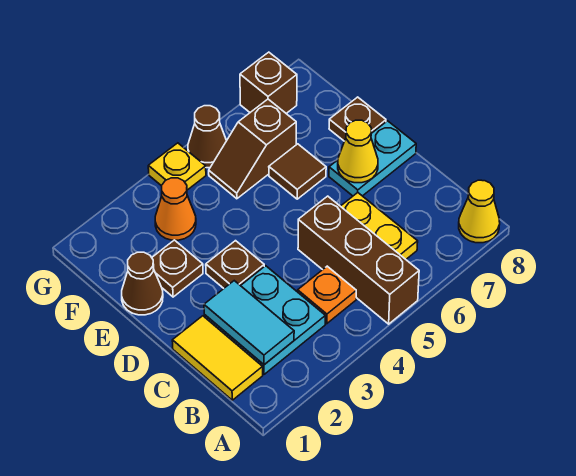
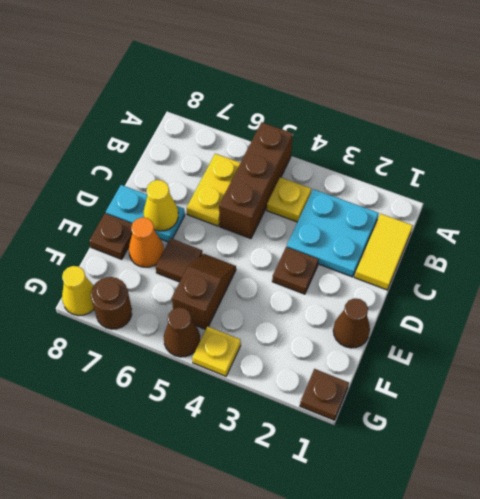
yellow cone A8 level 1 -> yellow cone G8 level 1
cyan tile B2:C2 level 2 -> none
orange plate B4 level 1 -> yellow plate B4 level 1
brown plate E2 level 1 -> brown plate G1 level 1
orange cone F3 level 1 -> orange cone E7 level 1
brown slope F5:F6 level 1 top 6 -> brown slope E5:F5 level 1 top F
brown brick G7 level 1 -> brown round brick G7 level 1

